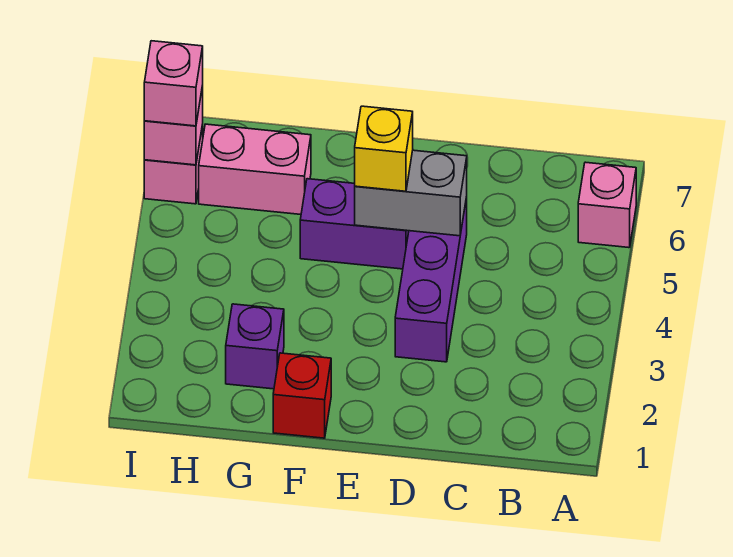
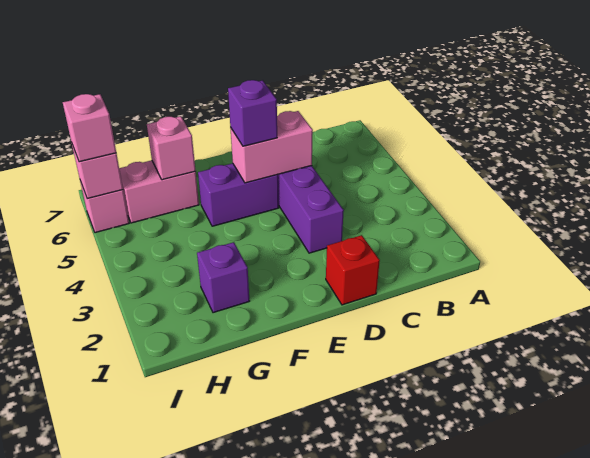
pink brick A6 level 1 -> pink brick G6 level 2
grey brick D5:E5 level 2 -> pink brick D5:E5 level 2
yellow brick E5 level 3 -> purple brick E5 level 3
red brick F1 level 1 -> red brick D1 level 1

